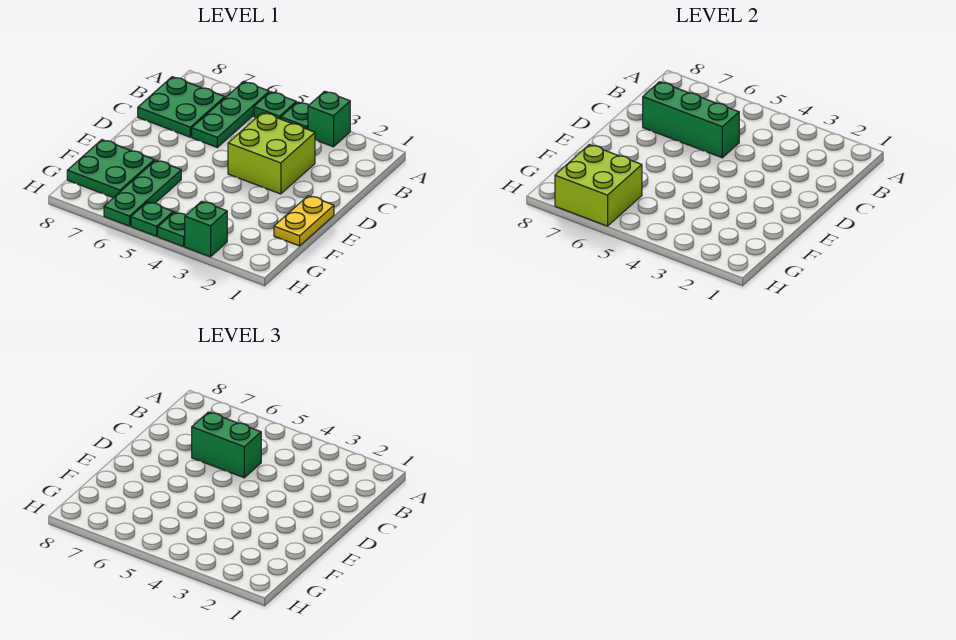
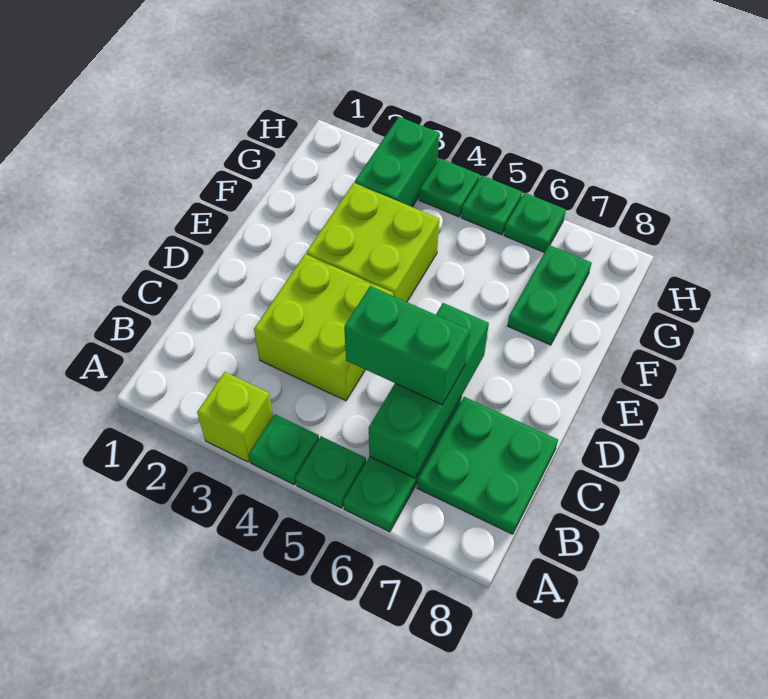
green brick A3 level 1 -> lime brick A3 level 1
green brick C5:C7 level 2 -> green brick B6:D6 level 2
yellow plate E1:F1 level 1 -> none
green plate F6:H6 level 1 -> green plate H6 level 1
green plate F7:G8 level 1 -> green plate F7:G7 level 1
lime brick G6:H7 level 2 -> lime brick E3:F4 level 1
green brick H3 level 1 -> green brick G3:H3 level 1

